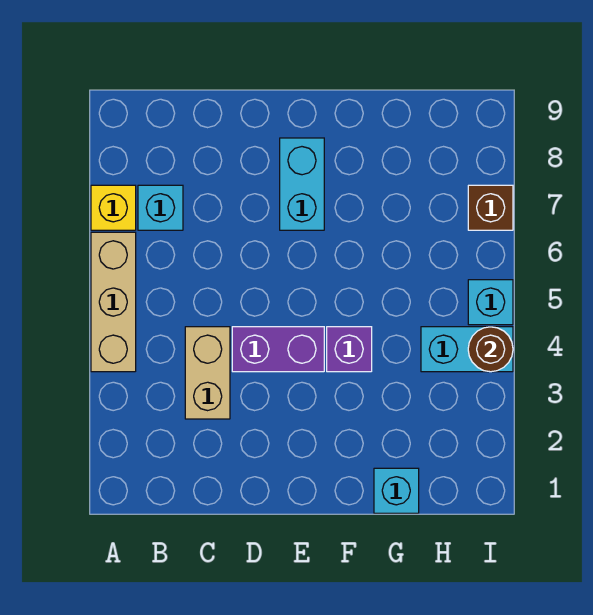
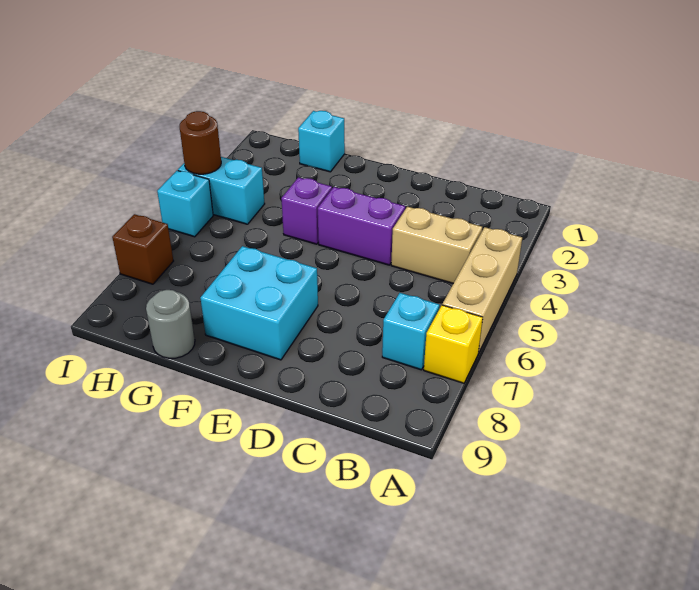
tan brick C3:C4 level 1 -> tan brick B4:C4 level 1
cyan brick E7:E8 level 1 -> cyan brick E7:F8 level 1
none -> grey round brick G9 level 1

